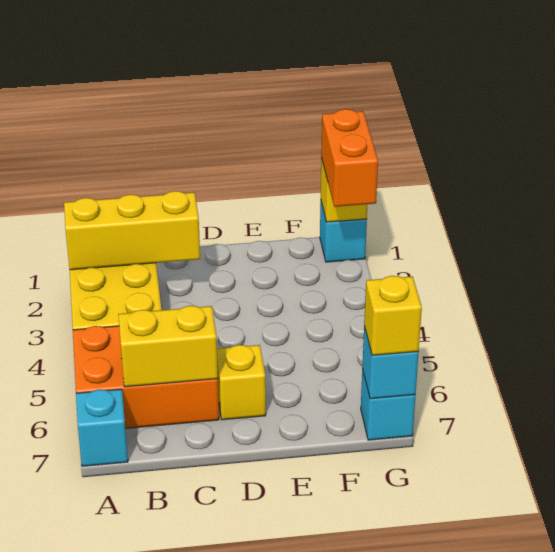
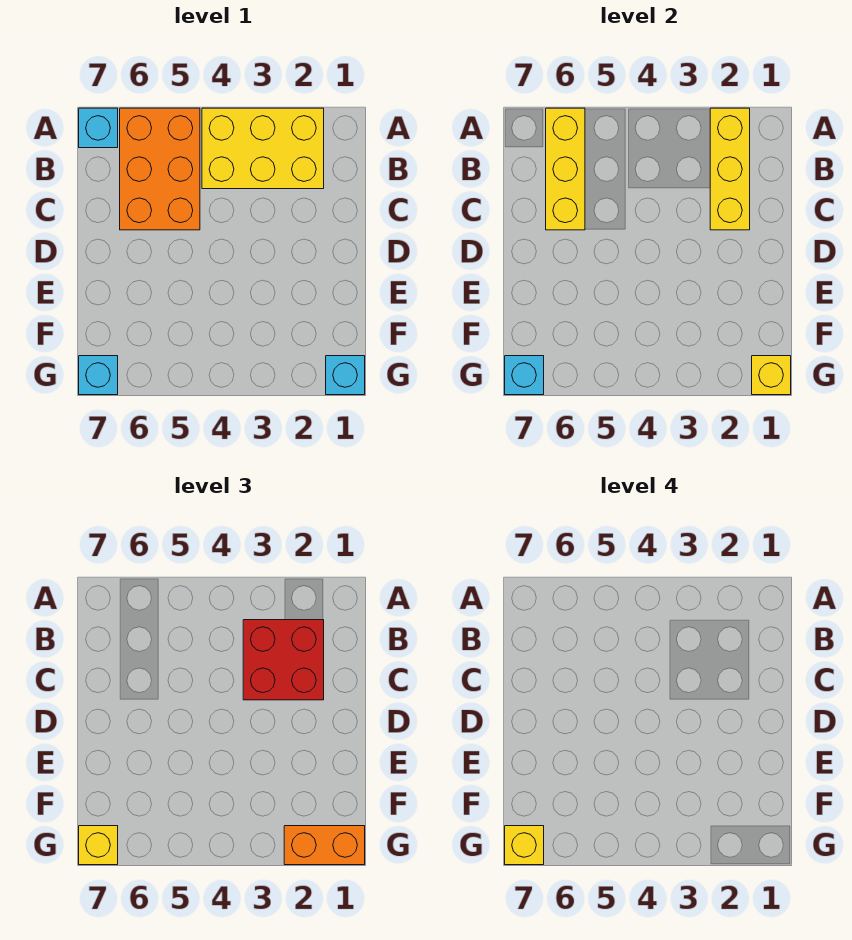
none -> red brick B2:C3 level 3
yellow brick B6:C6 level 2 -> yellow brick A6:C6 level 2
yellow brick D6 level 1 -> yellow brick G7 level 4

